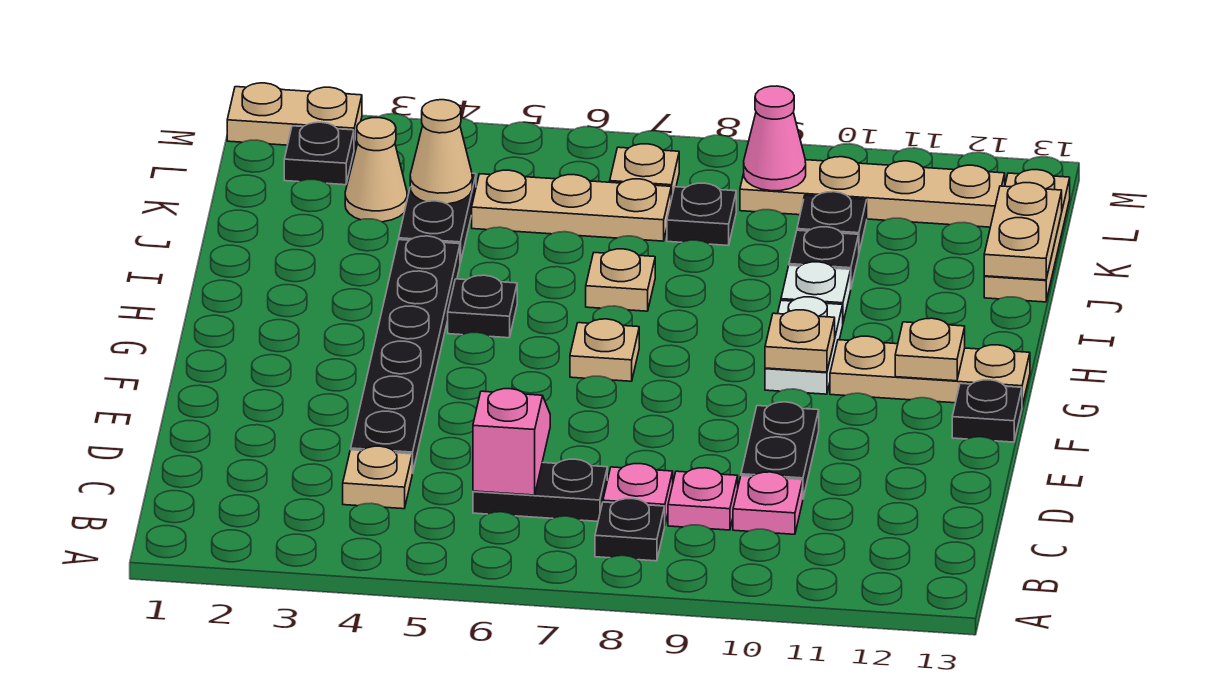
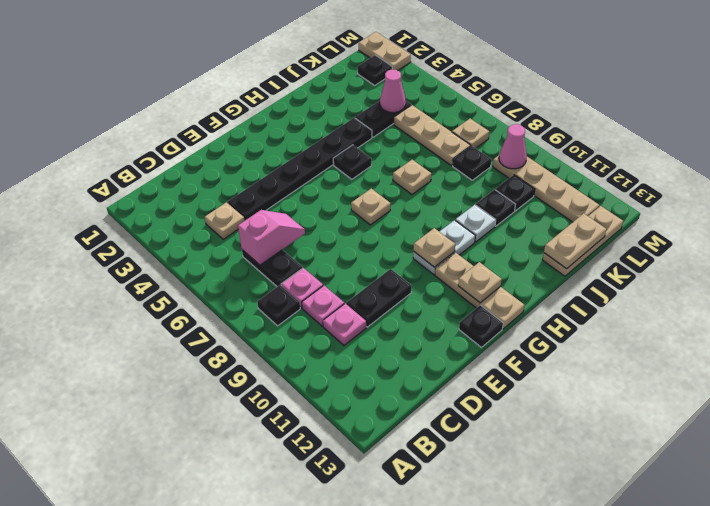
tan cone K3 level 1 -> none
tan cone K4 level 2 -> pink cone K4 level 2

